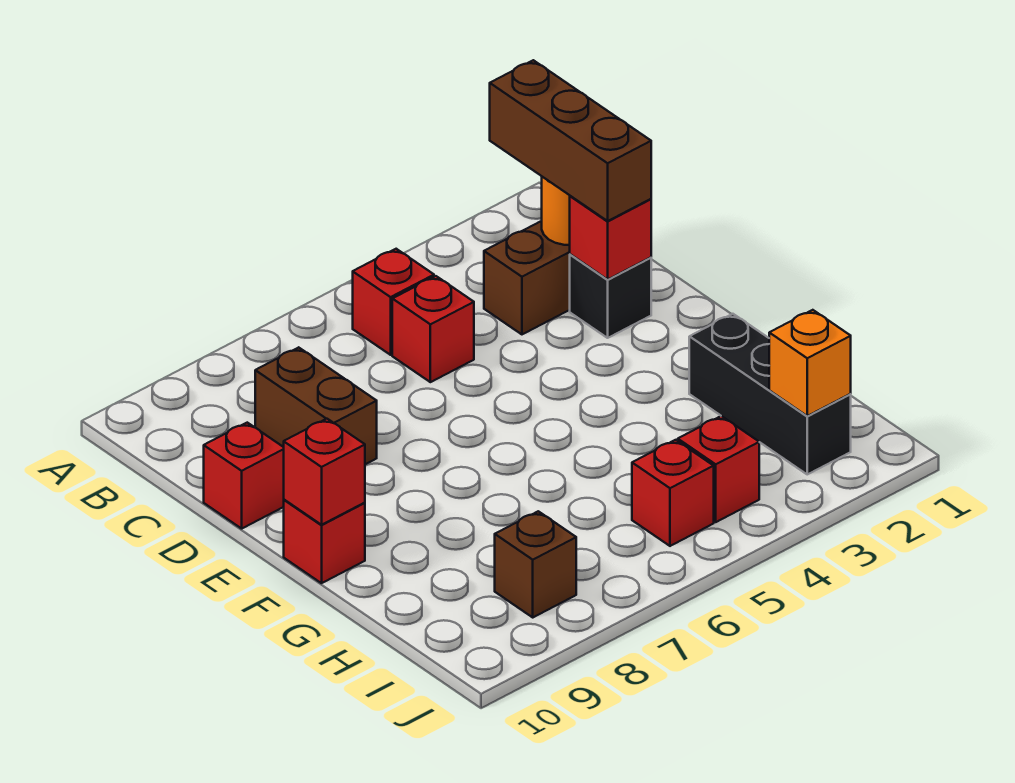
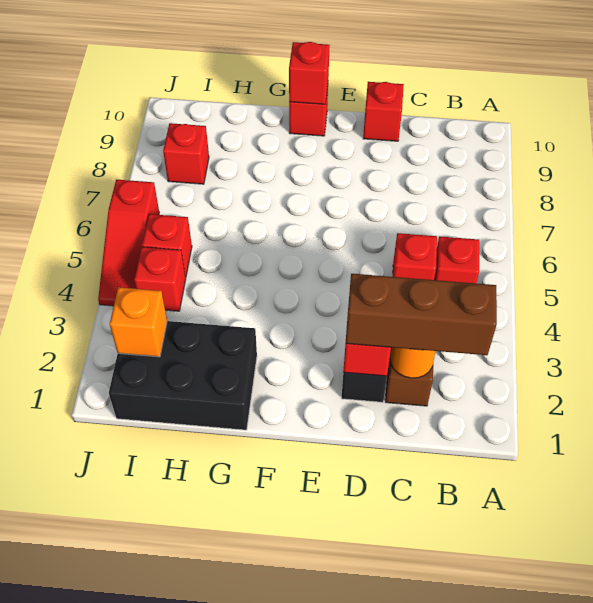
brown brick C8:D8 level 1 -> none
black brick G2:I2 level 1 -> black brick G1:I2 level 1
brown brick I8 level 1 -> red brick I8 level 1
none -> red slope J4:J6 level 1 top 6

